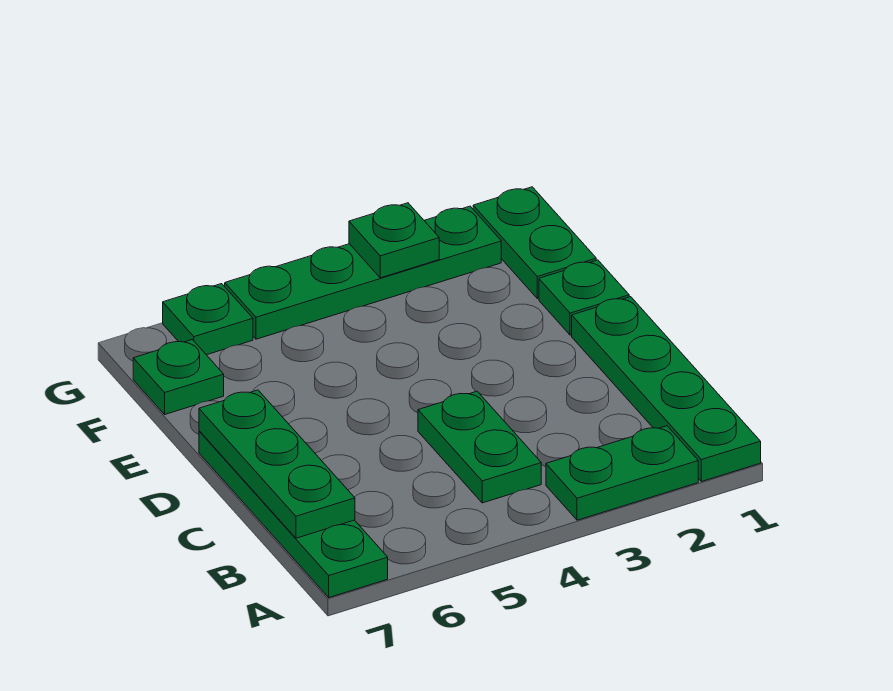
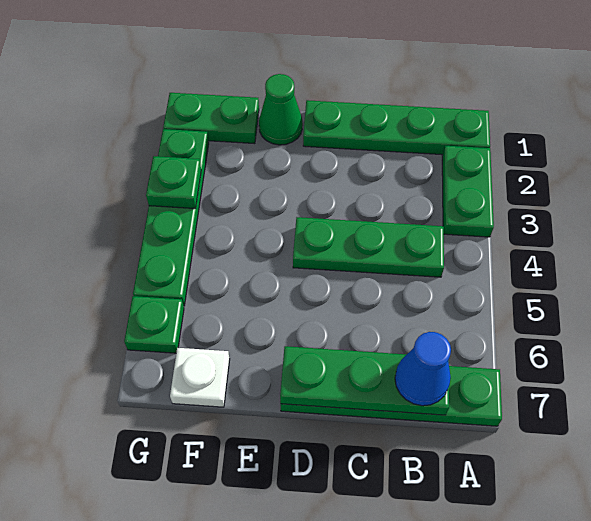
green plate B4:C4 level 1 -> green plate B4:D4 level 1
none -> blue cone B7 level 3
green plate E1 level 1 -> green cone E1 level 1
green plate F7 level 1 -> white plate F7 level 1

